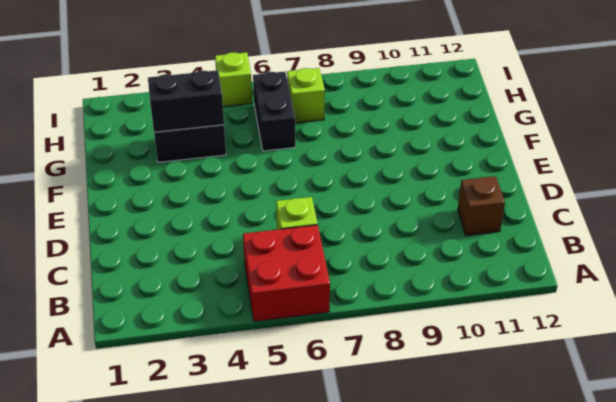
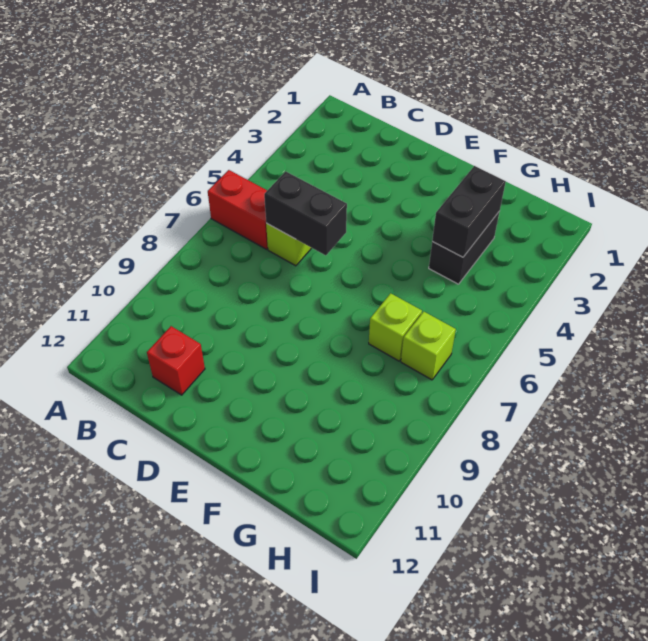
red brick A5:B6 level 1 -> red brick A6:B6 level 1
brown brick C11 level 1 -> red brick C11 level 1
black brick G6:H6 level 1 -> black brick C6:D6 level 2
lime brick I5 level 1 -> lime brick G7 level 1

